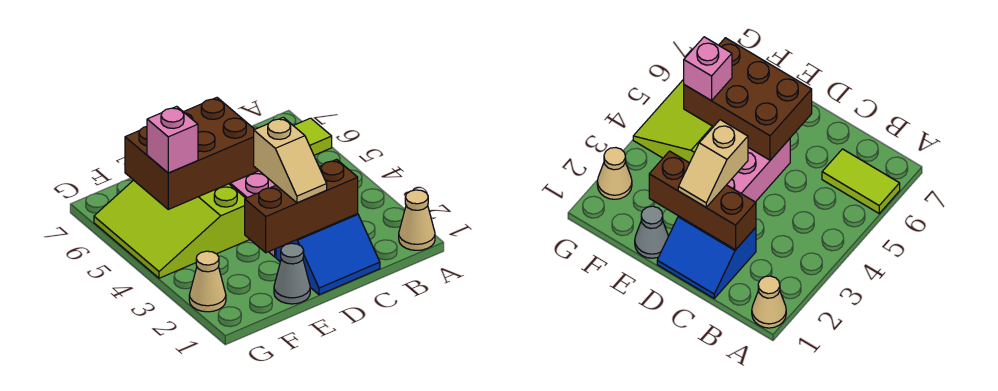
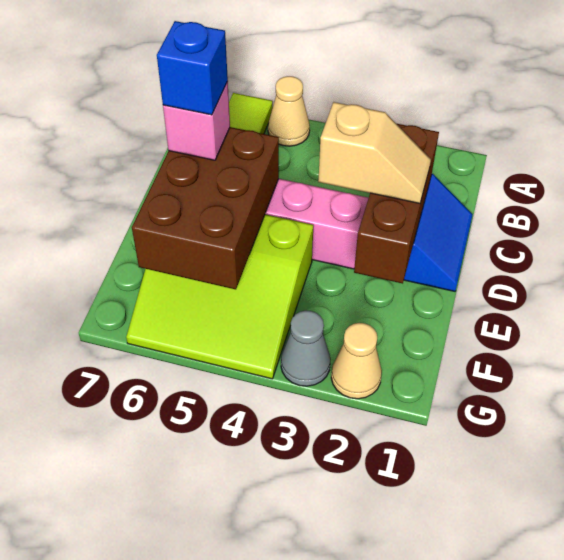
tan cone A1 level 1 -> tan cone A5 level 1
none -> blue brick D6 level 4
grey cone E1 level 1 -> grey cone G3 level 1
pink brick F5 level 3 -> pink brick D6 level 3

